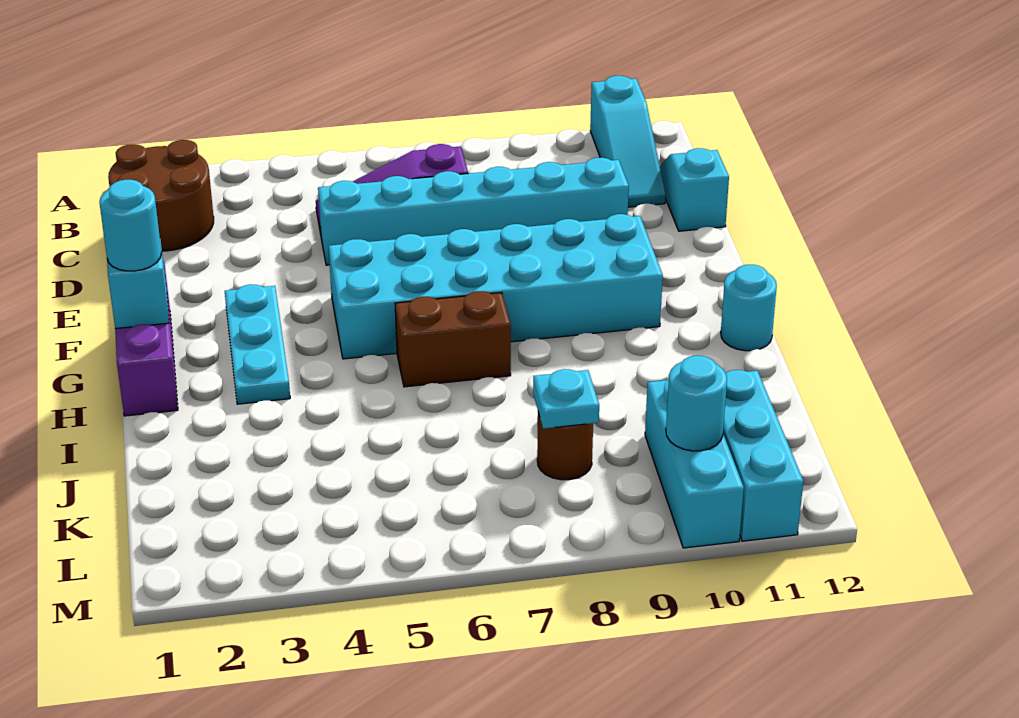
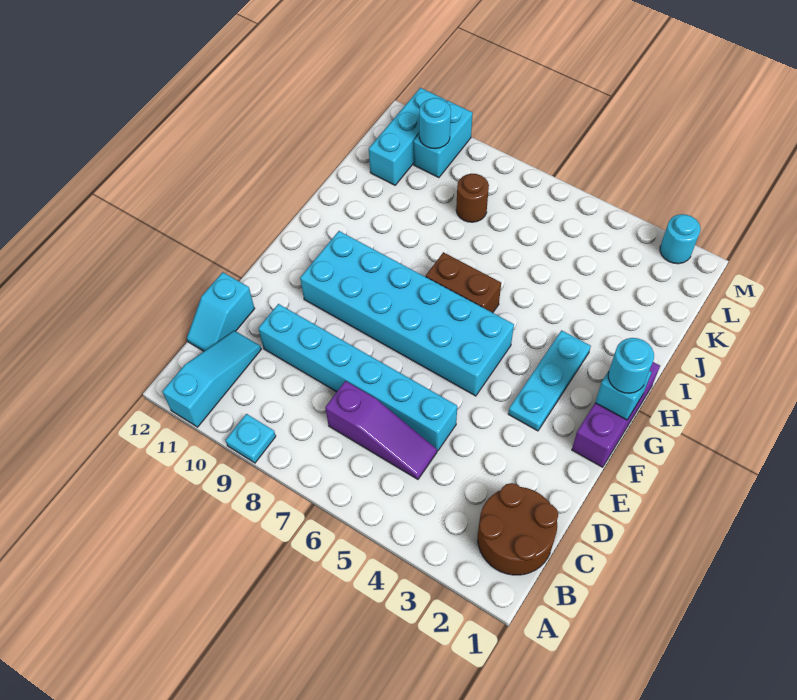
cyan round brick H12 level 1 -> cyan round brick M2 level 1
cyan plate K8 level 2 -> cyan plate A9 level 1
cyan brick K10:M10 level 1 -> cyan brick L10:M10 level 1

